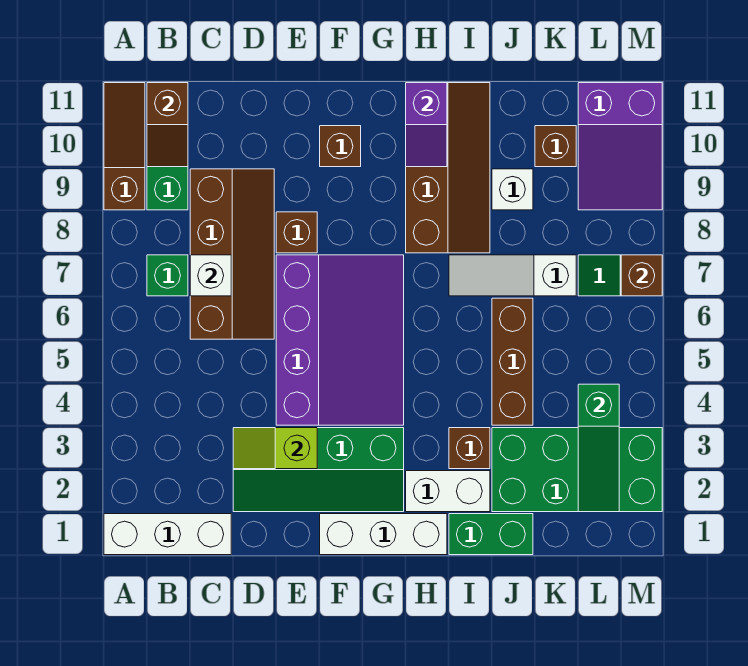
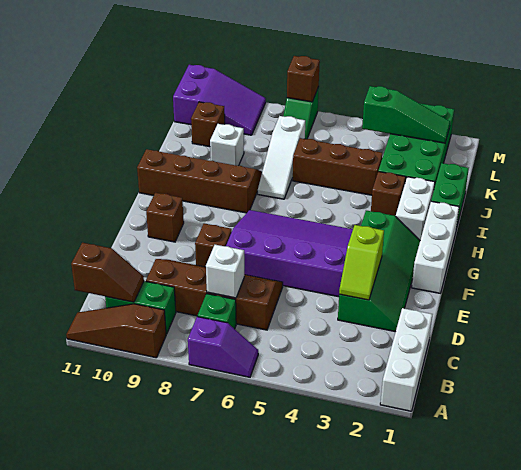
purple slope H10:H11 level 2 top 11 -> purple slope A6:A7 level 1 top 7

